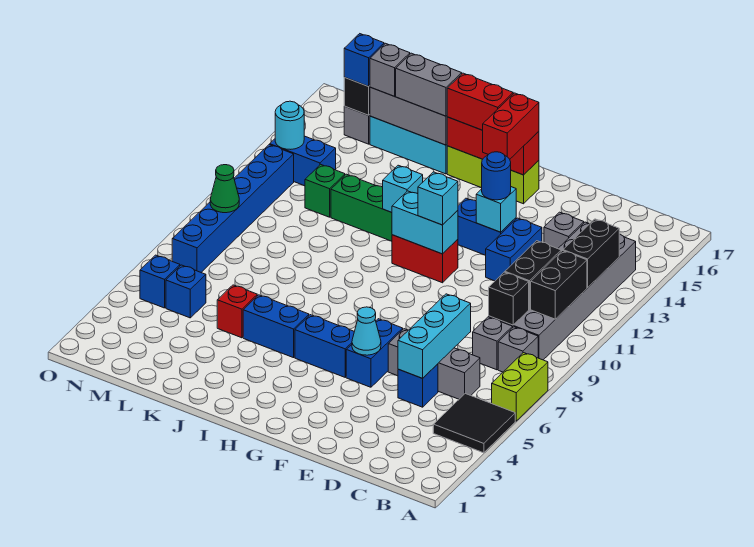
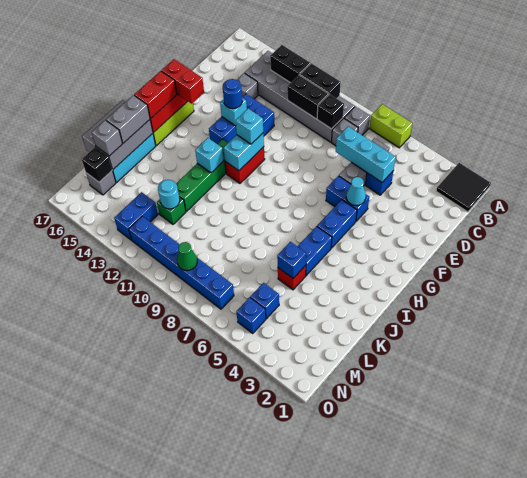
black tile A4:B5 level 1 -> black tile A1:B2 level 1
blue brick M16 level 3 -> blue brick K5 level 2
cyan round brick N13 level 2 -> cyan round brick L12 level 2

